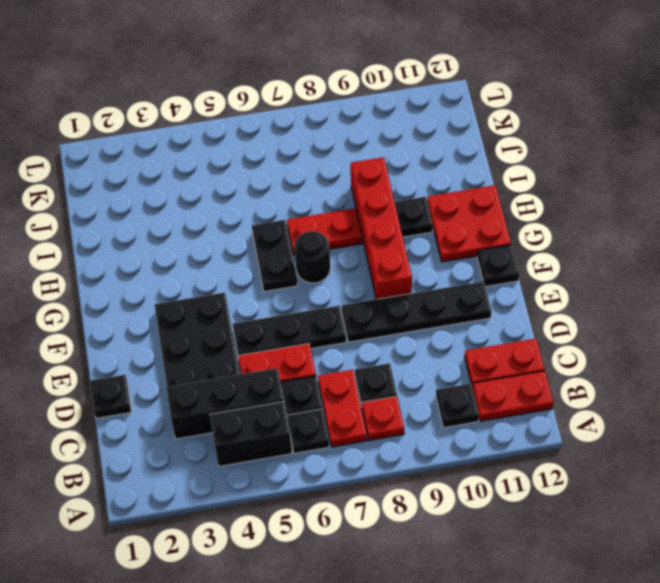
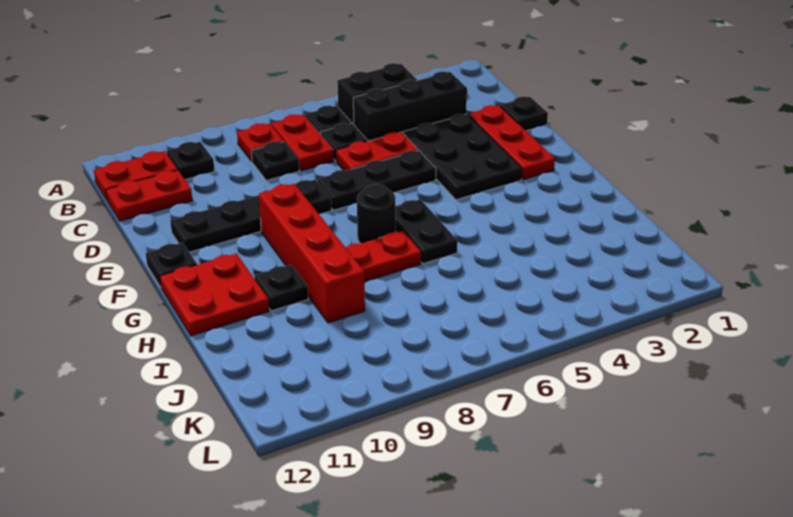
none -> red plate D2:F2 level 1

